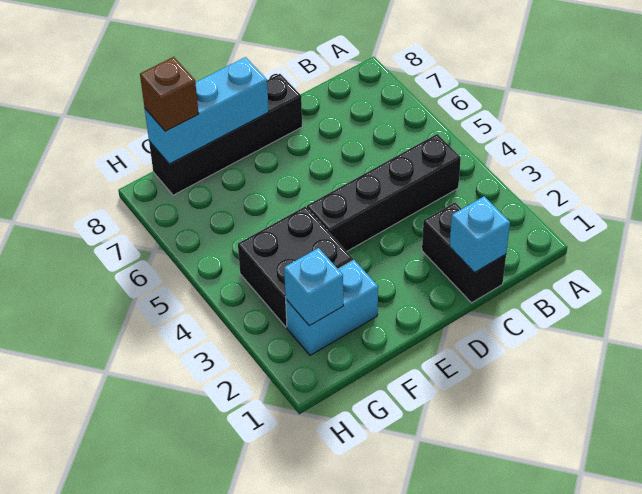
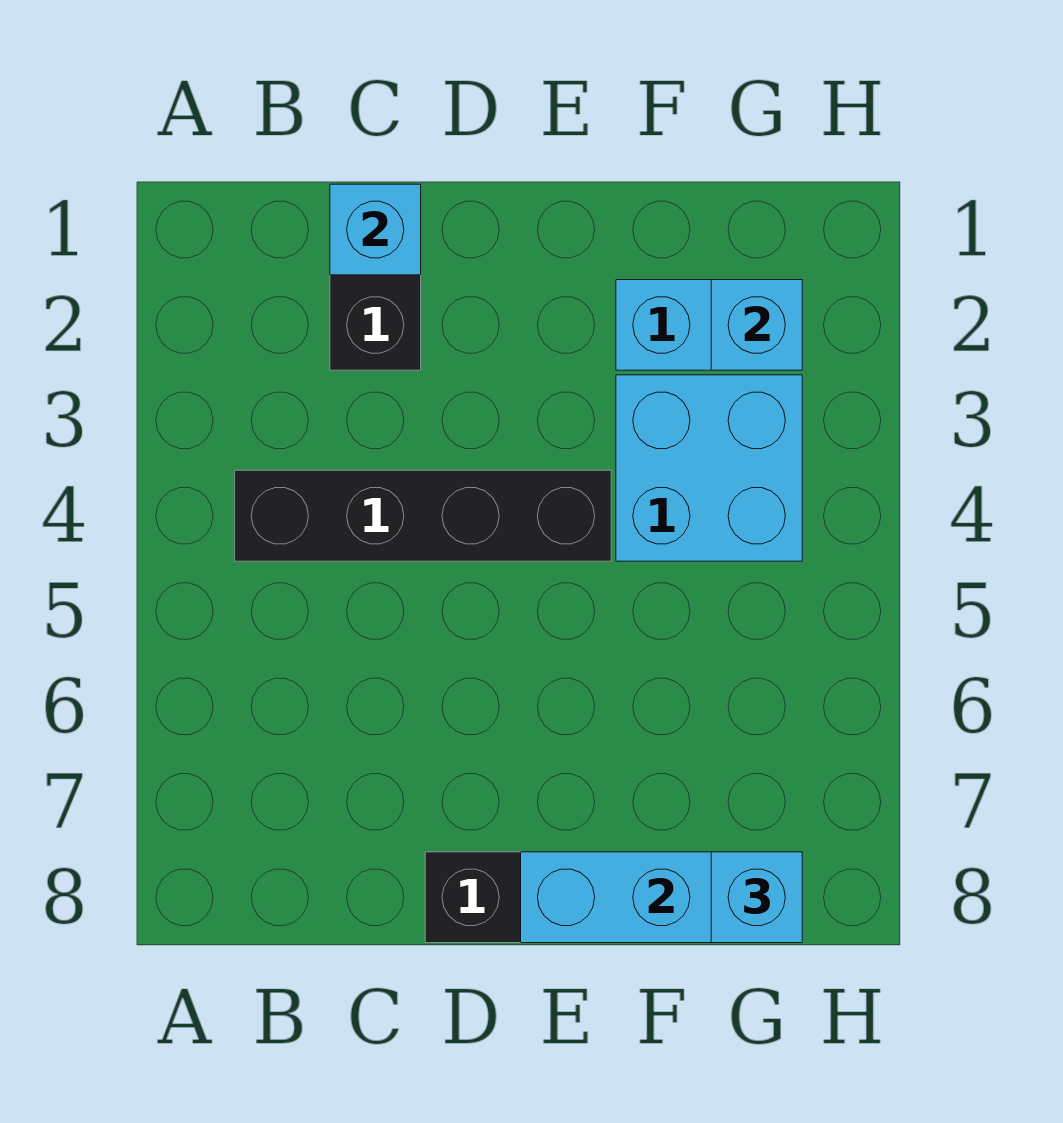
black brick F3:G4 level 1 -> cyan brick F3:G4 level 1
brown brick G8 level 3 -> cyan brick G8 level 3

